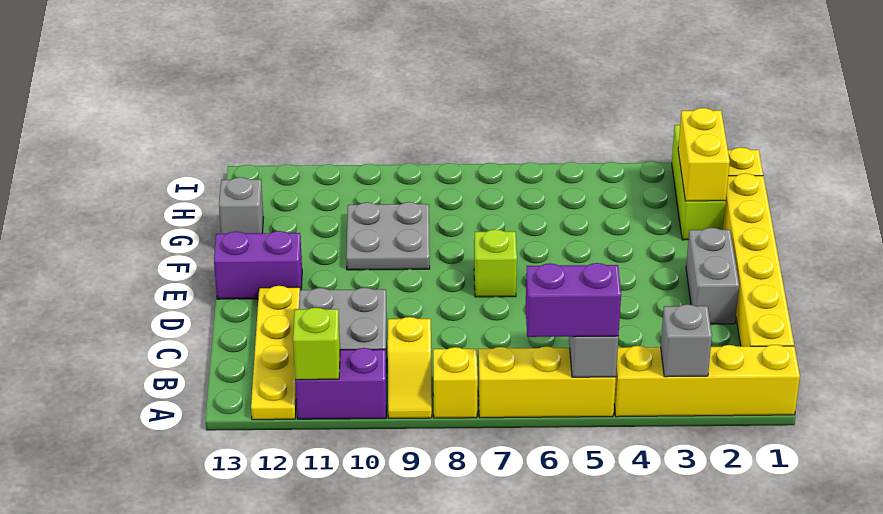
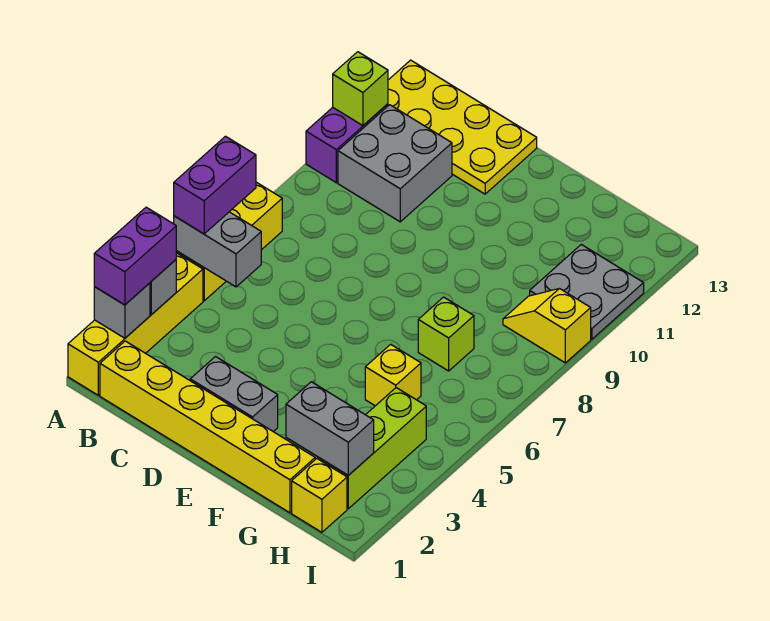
yellow brick A8 level 1 -> yellow brick G5 level 1
yellow slope A9:B9 level 1 top B -> yellow slope H9:I9 level 1 top I
yellow plate A12:D12 level 1 -> yellow plate A12:D13 level 1
lime brick E7 level 1 -> lime brick G7 level 1
purple brick E12:E13 level 1 -> purple brick A2:A3 level 3
grey plate F9:G10 level 1 -> grey plate H10:I11 level 1
lime brick G2:I2 level 1 -> lime brick H2:H4 level 1
yellow brick G2:H2 level 2 -> grey brick G2:H2 level 2
grey brick G13 level 1 -> grey brick A2 level 2

